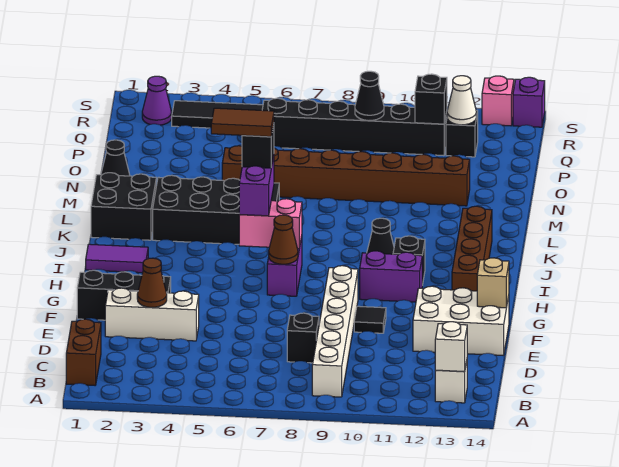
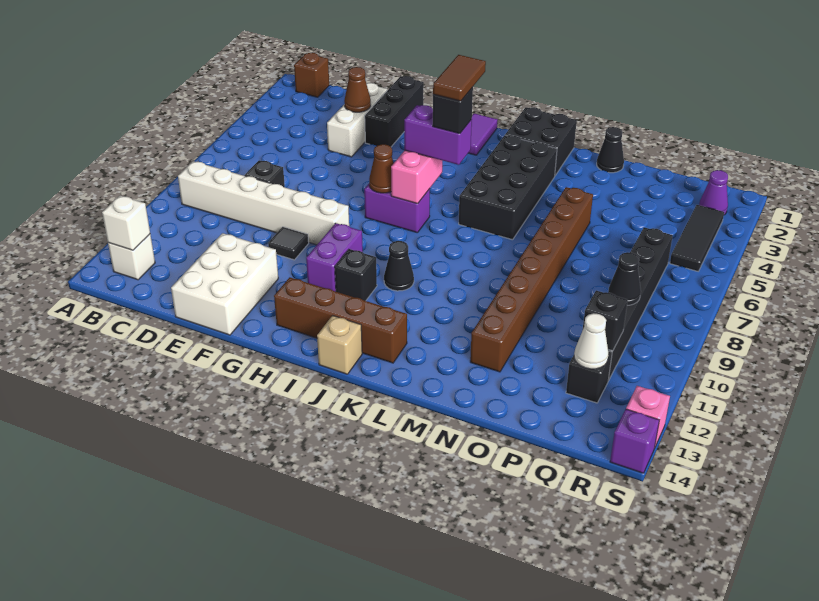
brown brick B1:C1 level 1 -> brown brick B1 level 1
tan brick F14 level 2 -> tan brick J14 level 1

